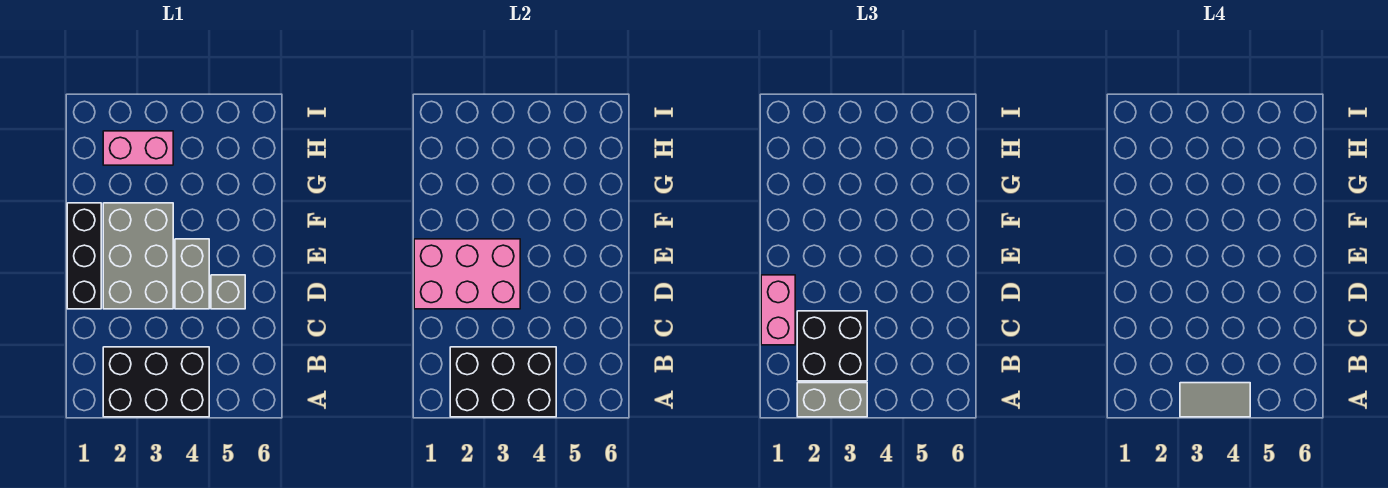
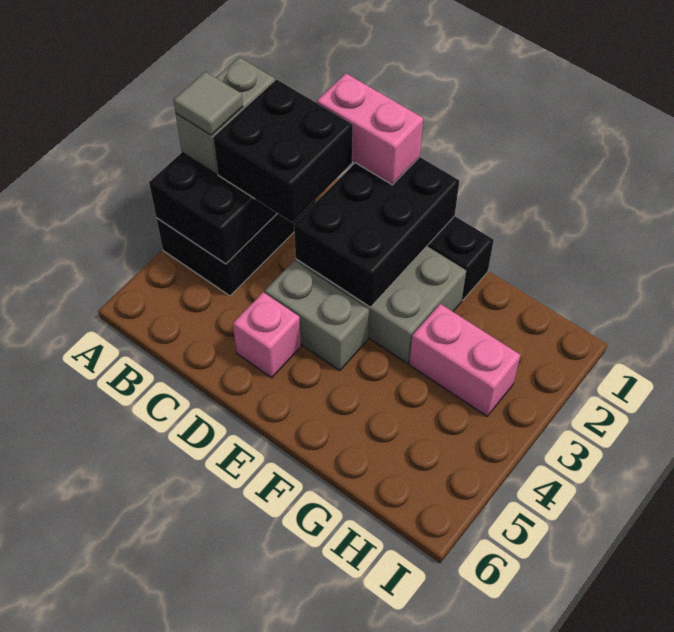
grey tile A3:A4 level 4 -> grey tile A3 level 4
pink brick D1:E3 level 2 -> black brick D1:E3 level 2
grey brick D5 level 1 -> pink brick D5 level 1
pink brick H2:H3 level 1 -> pink brick G3:H3 level 1

